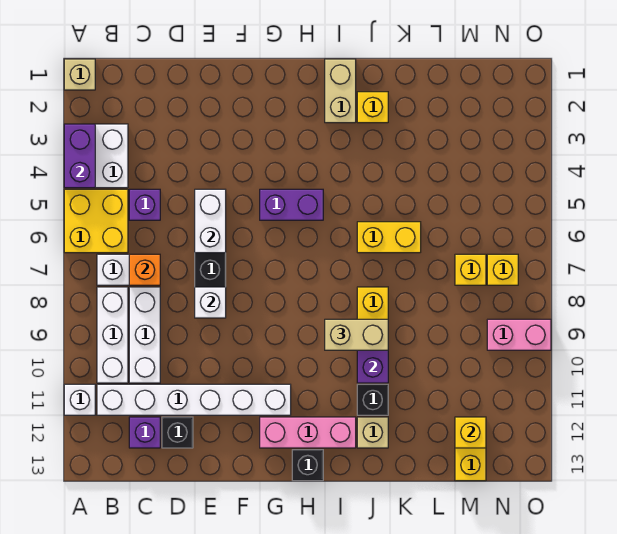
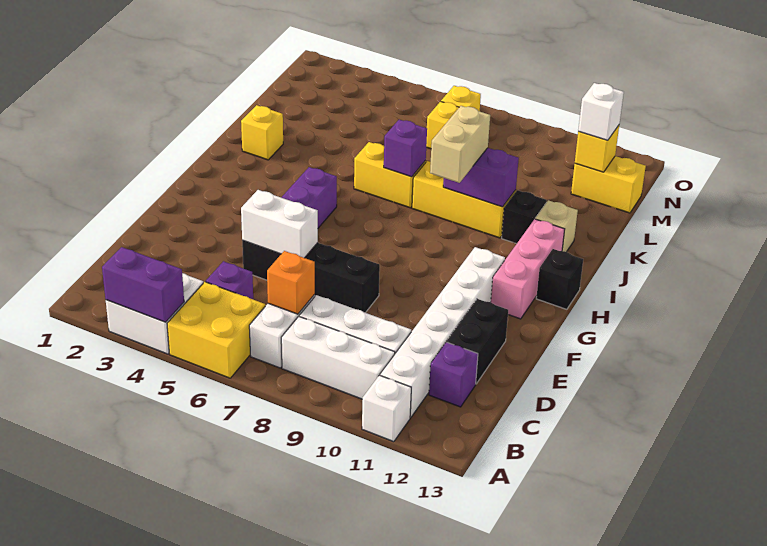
tan brick A1 level 1 -> none
black brick D12 level 1 -> black brick D12:E12 level 1
white brick E8 level 2 -> white brick M12 level 3
tan brick I1:I2 level 1 -> none
yellow brick J6:K6 level 1 -> yellow brick J6:J7 level 1
none -> purple brick J7 level 2
pink brick N9:O9 level 1 -> none

